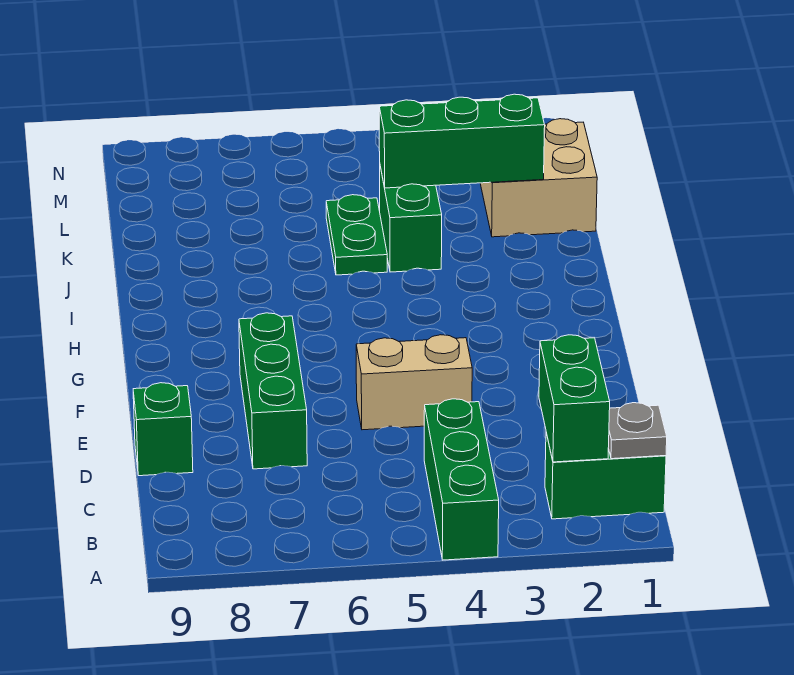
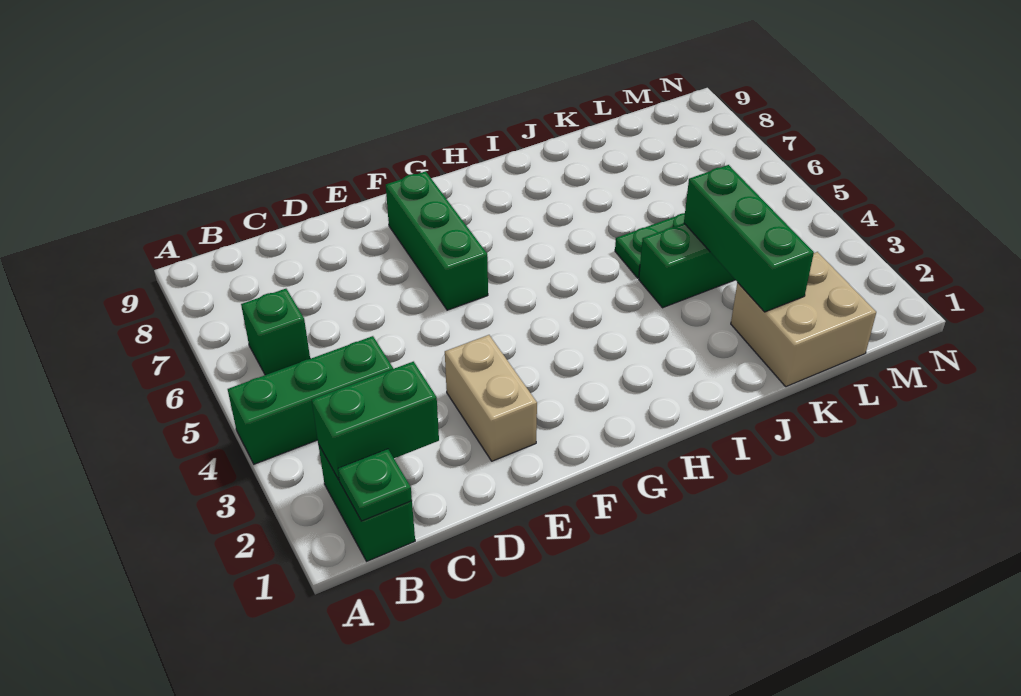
grey plate B1 level 2 -> green plate B1 level 2
green brick D7:F7 level 1 -> green brick F6:F8 level 1
green brick D9 level 1 -> green brick B6 level 1
tan brick E4:E5 level 1 -> tan brick E2:E3 level 1

